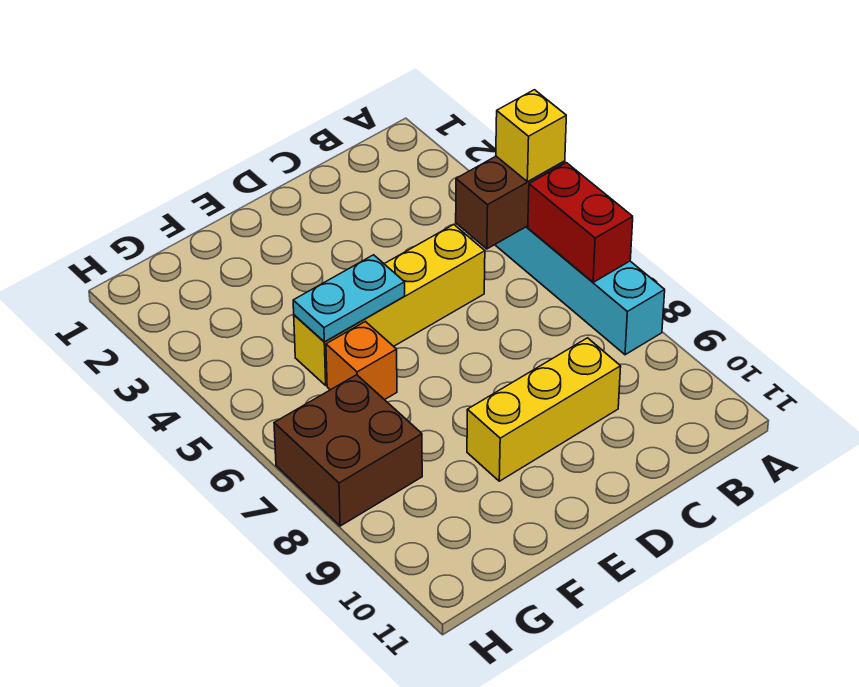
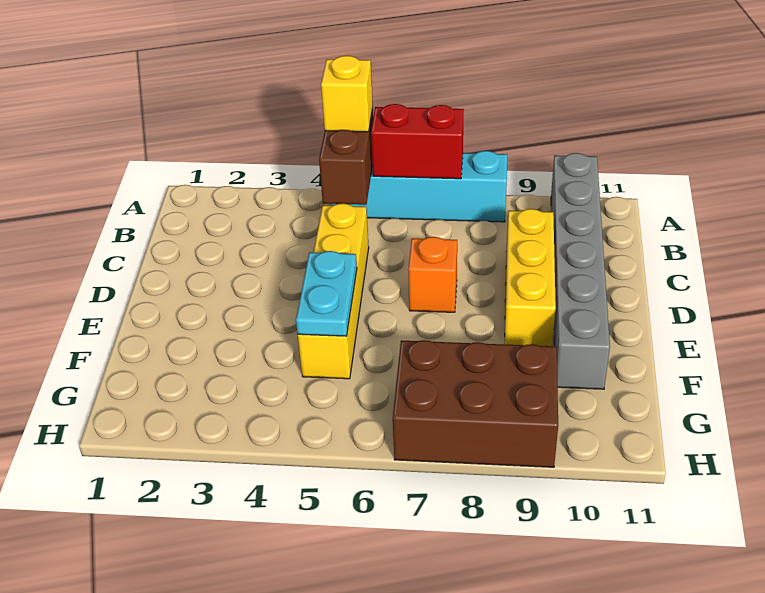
none -> grey brick A10:F10 level 1
orange brick F6 level 1 -> orange brick D7 level 1
brown brick G7:H8 level 1 -> brown brick G7:H9 level 1

